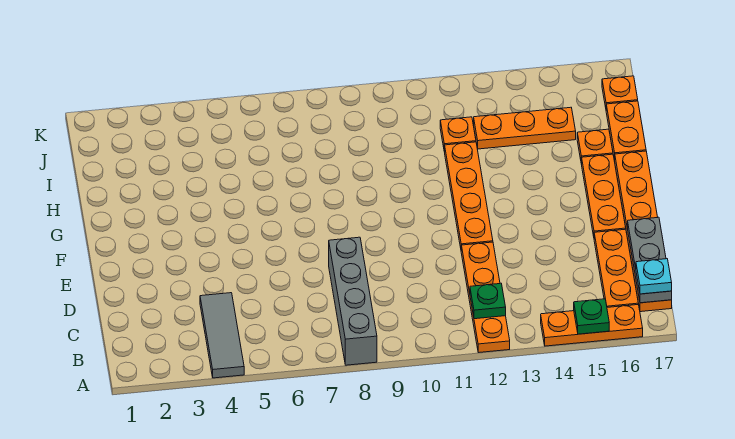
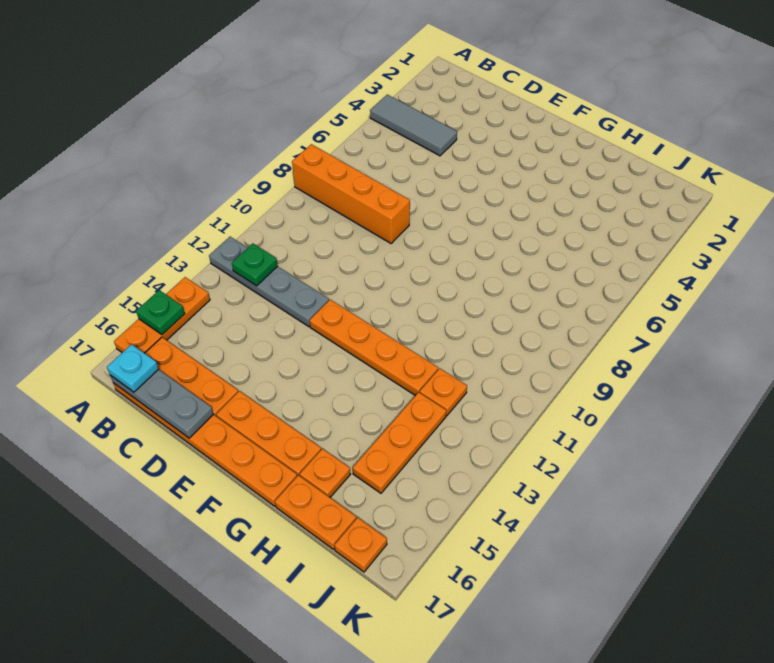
grey brick A8:D8 level 1 -> orange brick A8:D8 level 1
orange plate A12:D12 level 1 -> grey plate A12:D12 level 1

